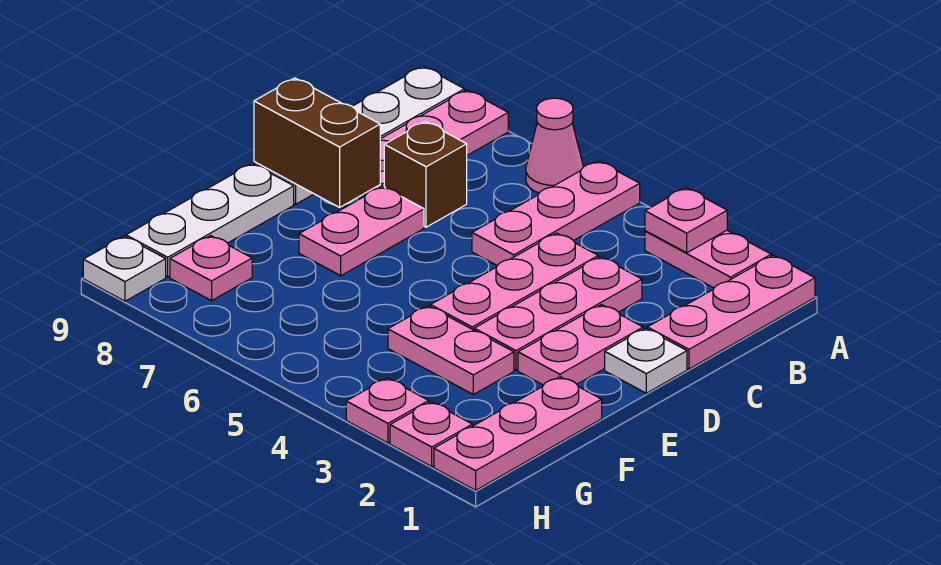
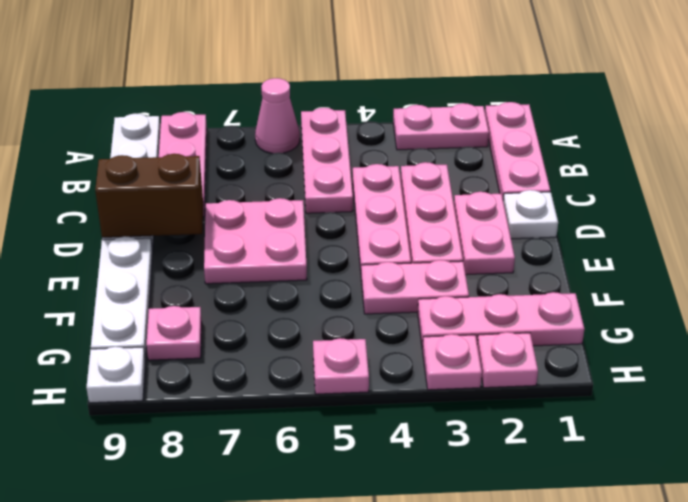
pink plate A3 level 2 -> pink plate H5 level 1
brown brick C7 level 1 -> none
pink plate D7:E7 level 1 -> pink plate D6:E7 level 1
pink plate F1:H1 level 1 -> pink plate G1:G3 level 1

